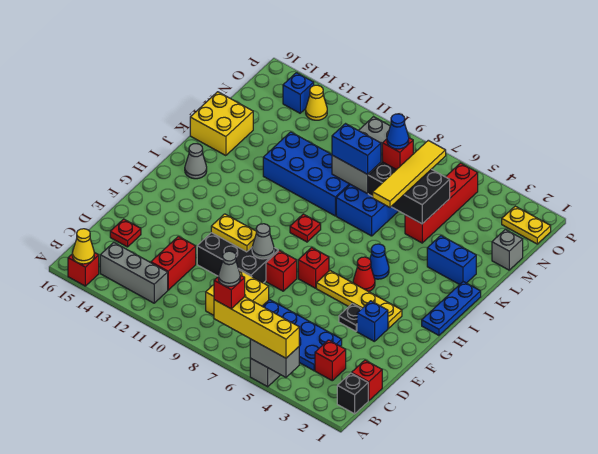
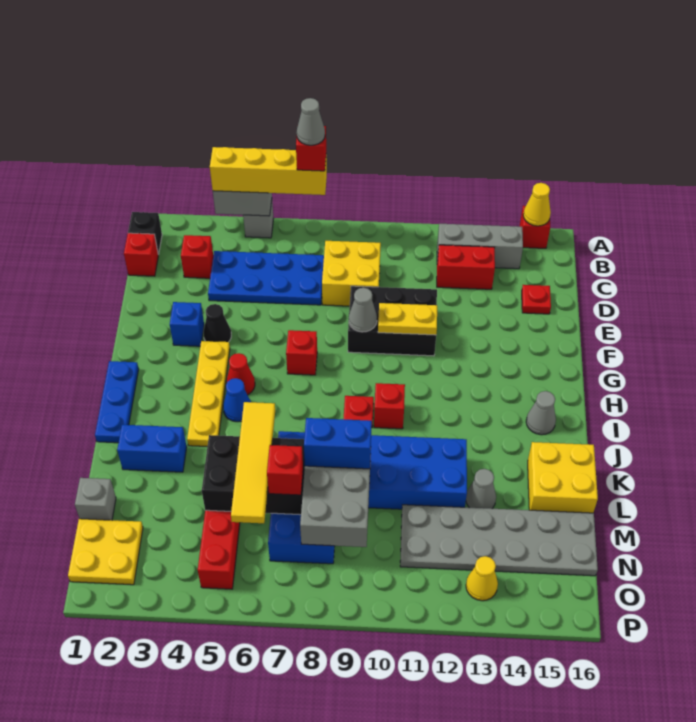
red brick C12:D12 level 1 -> red brick C12:C13 level 1
black plate F4 level 1 -> black cone F4 level 1
red brick F8 level 1 -> red brick I10 level 1
yellow plate G3:G6 level 1 -> yellow plate G4:J4 level 1
none -> grey cone L13 level 1
blue cone M7 level 4 -> none
none -> grey plate M11:N16 level 1
yellow plate O1:O2 level 1 -> yellow plate N1:O2 level 1
blue brick O14 level 1 -> none

